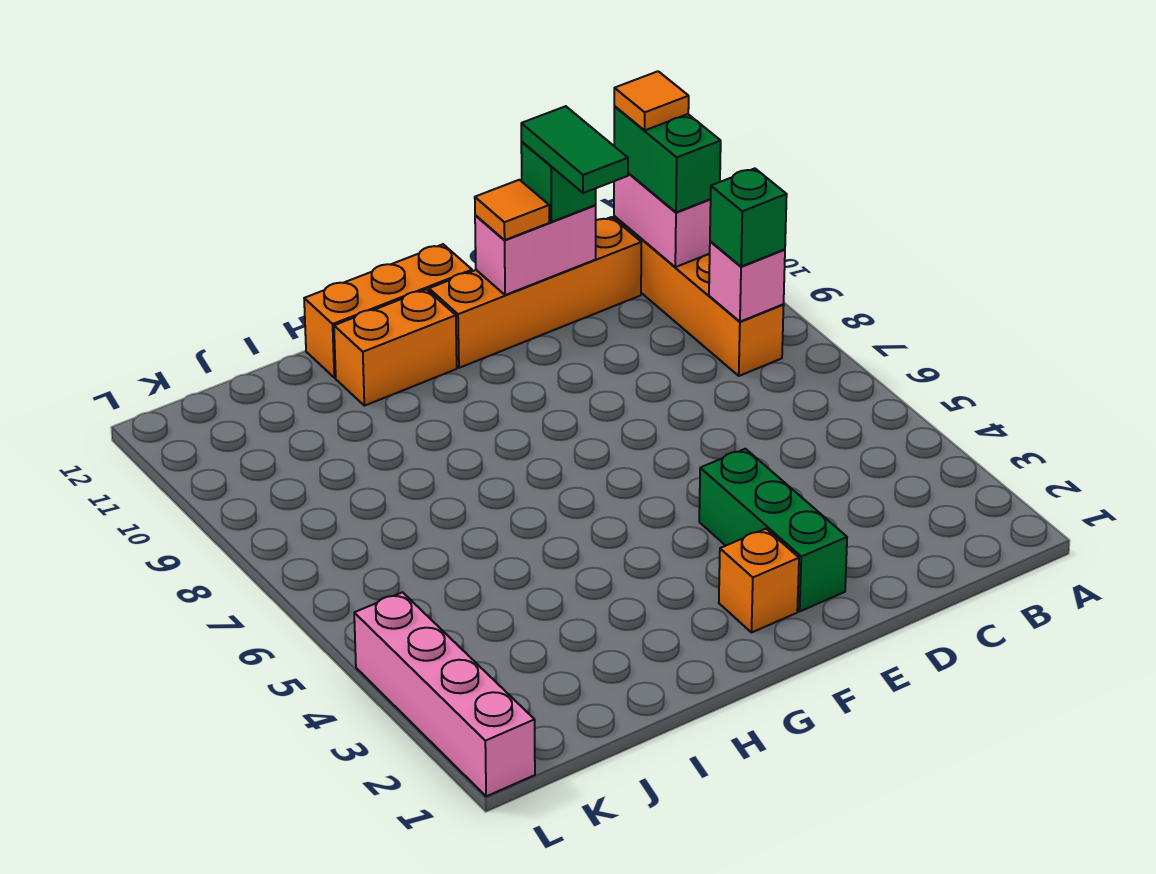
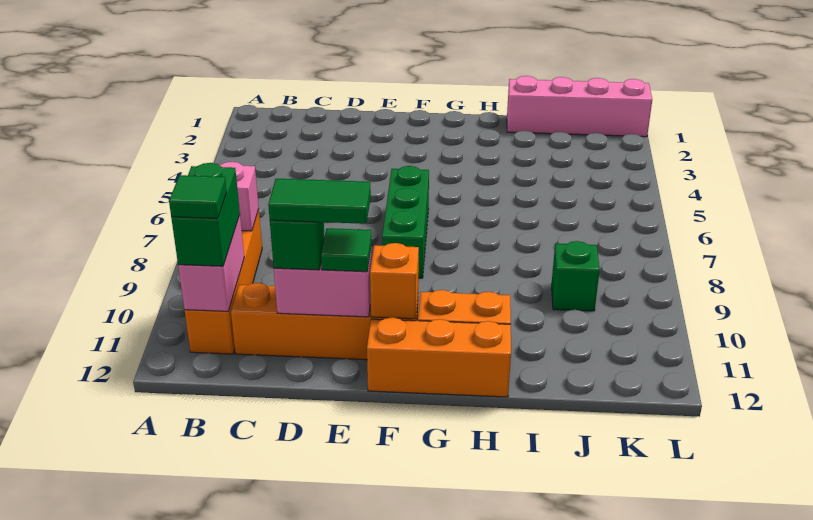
green brick B8 level 3 -> green brick J9 level 1
orange tile B11 level 4 -> green tile B11 level 4
green tile D10:D11 level 4 -> green tile D11:E11 level 4
green brick E2:E4 level 1 -> green brick F6:F8 level 1
orange tile E11 level 3 -> green tile E11 level 3
orange brick F2 level 1 -> orange brick F11 level 2
pink brick L1:L4 level 1 -> pink brick I1:L1 level 1

